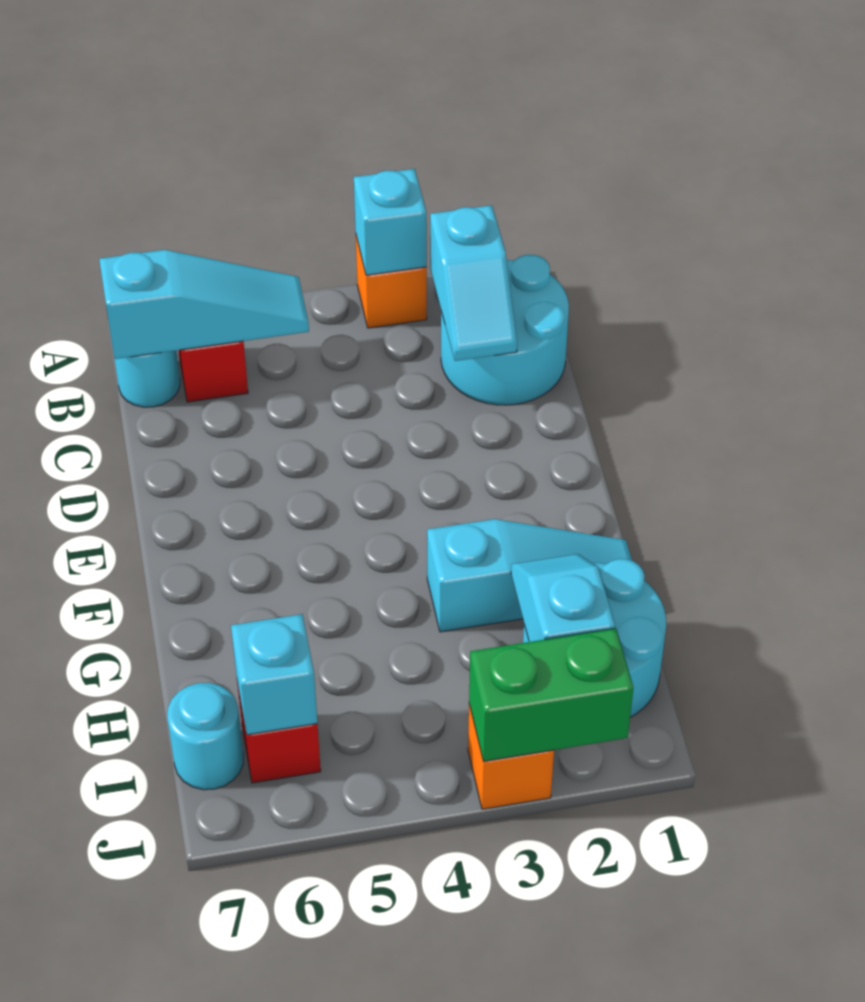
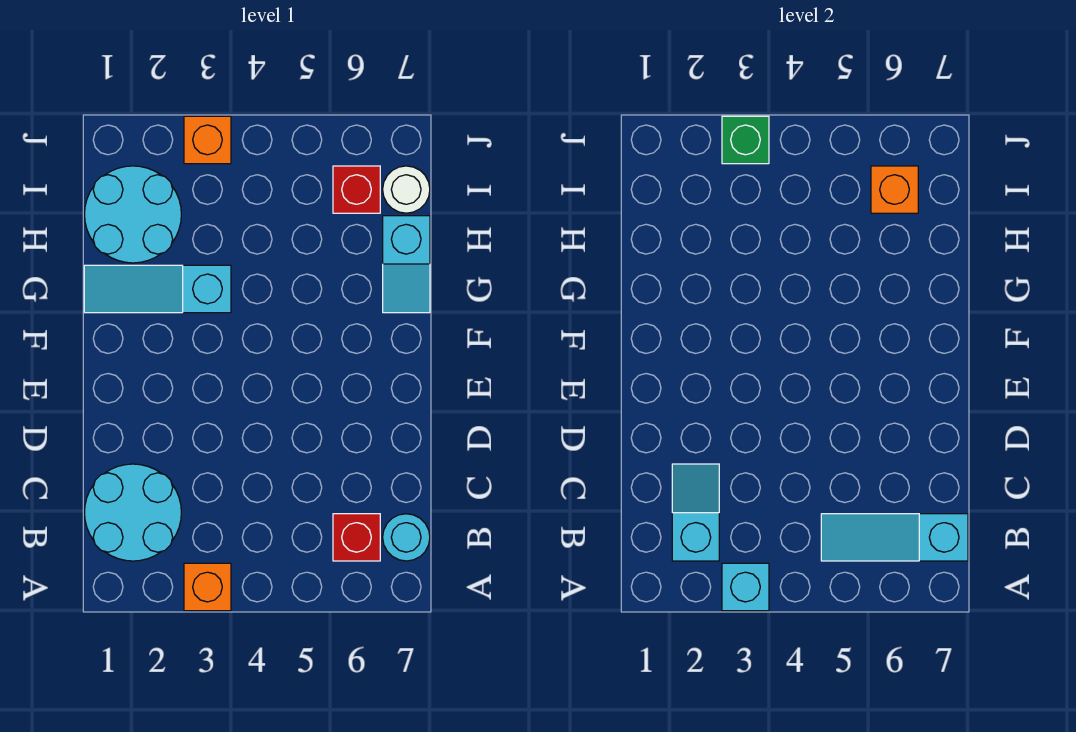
cyan slope H2:I2 level 2 top I -> cyan slope G7:H7 level 1 top H
cyan brick I6 level 2 -> orange brick I6 level 2
cyan round brick I7 level 1 -> white round brick I7 level 1
green brick J2:J3 level 2 -> green brick J3 level 2

